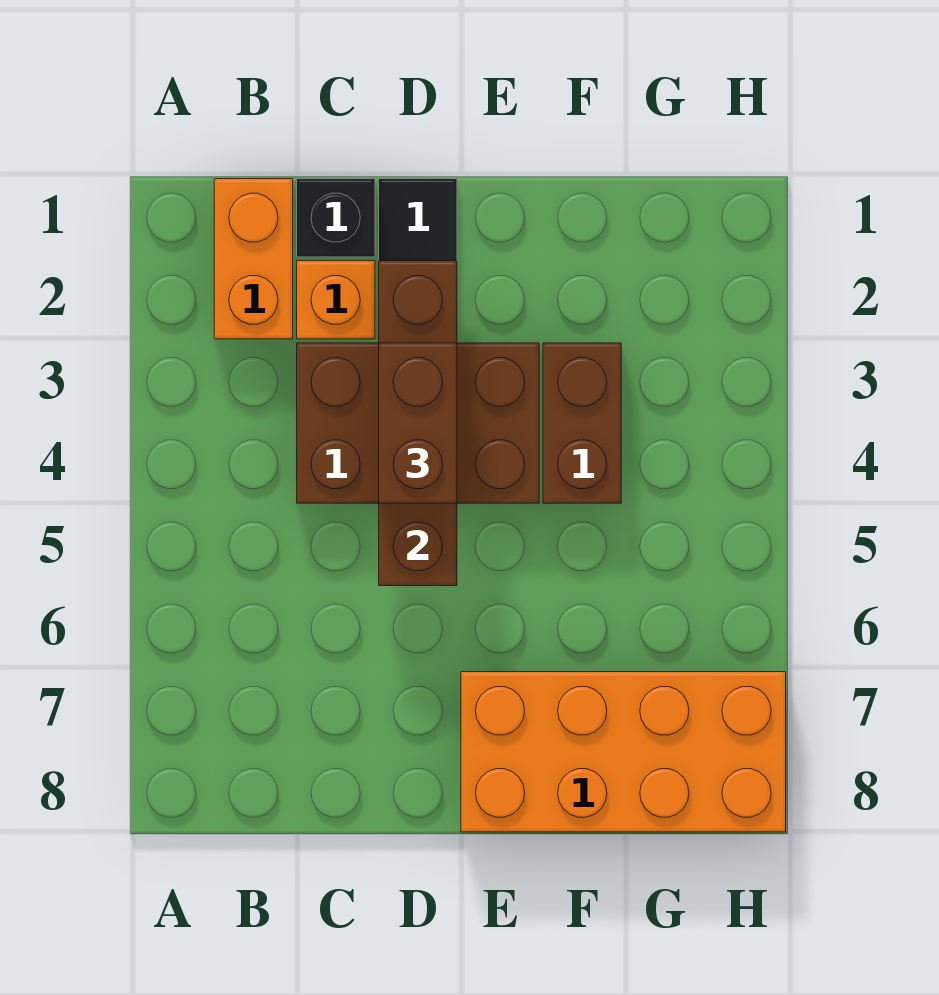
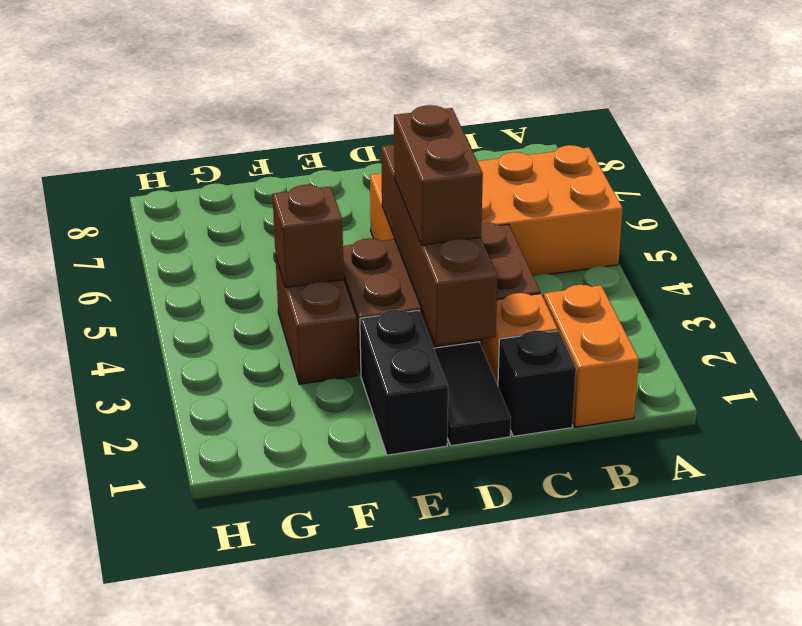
none -> black brick E1:E2 level 1
orange brick E7:H8 level 1 -> orange brick A5:D6 level 1
none -> brown brick F4 level 2

